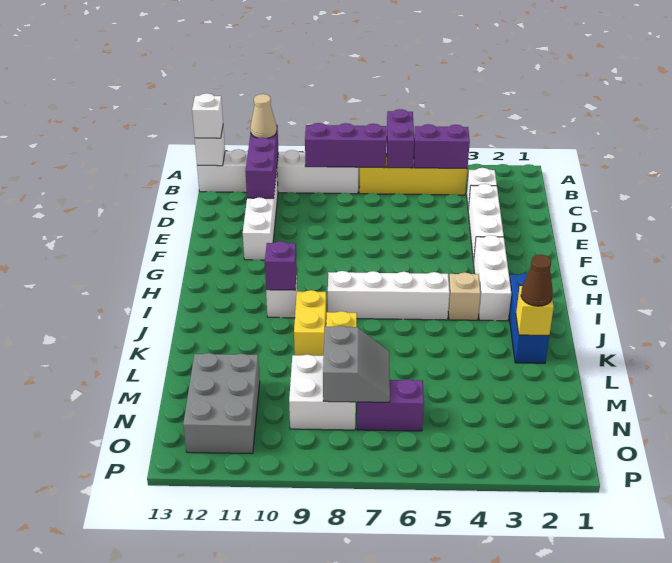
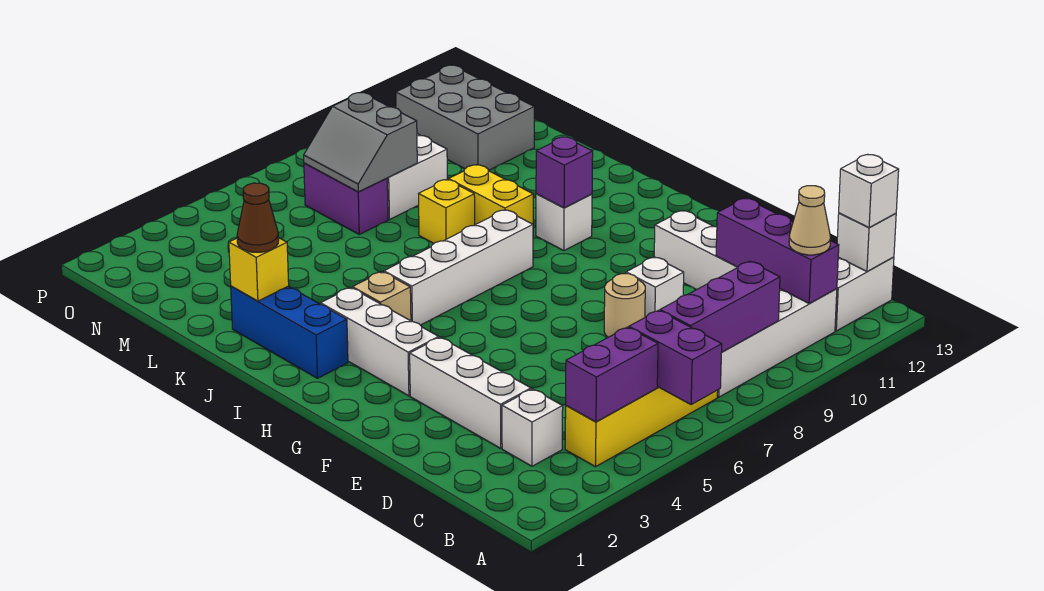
none -> tan round brick E8 level 1
none -> white brick E9 level 1
purple brick N6:N7 level 1 -> purple brick M7:N7 level 1

